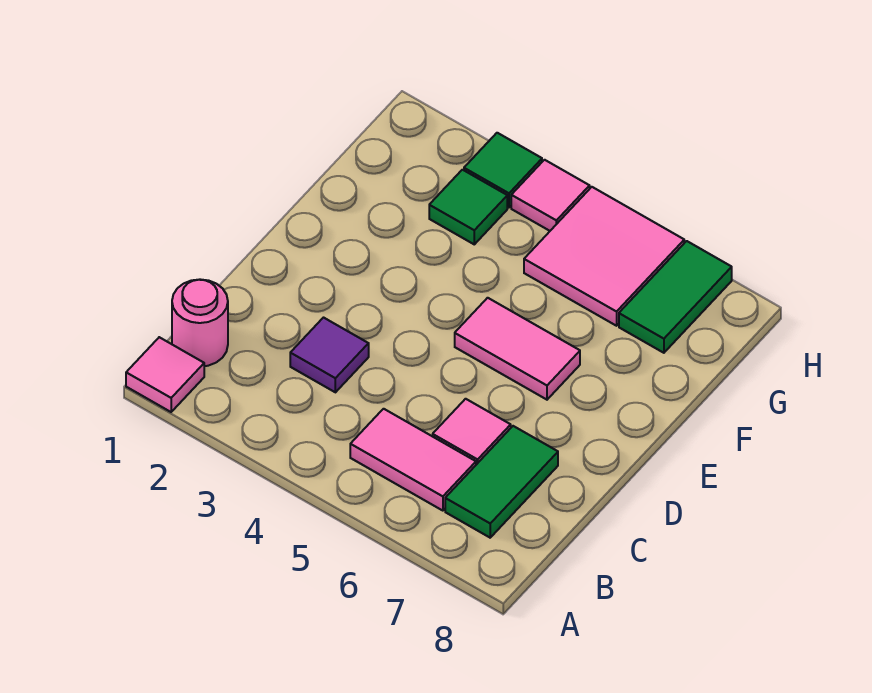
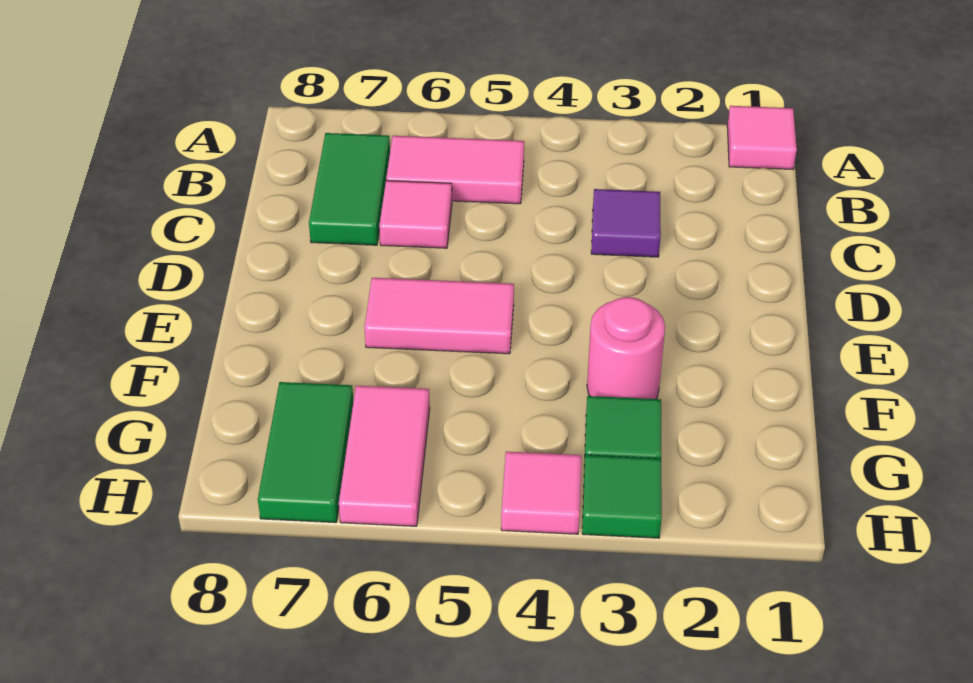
pink round brick B1 level 1 -> pink round brick F3 level 1
pink tile G5:H6 level 1 -> pink tile G6:H6 level 1

